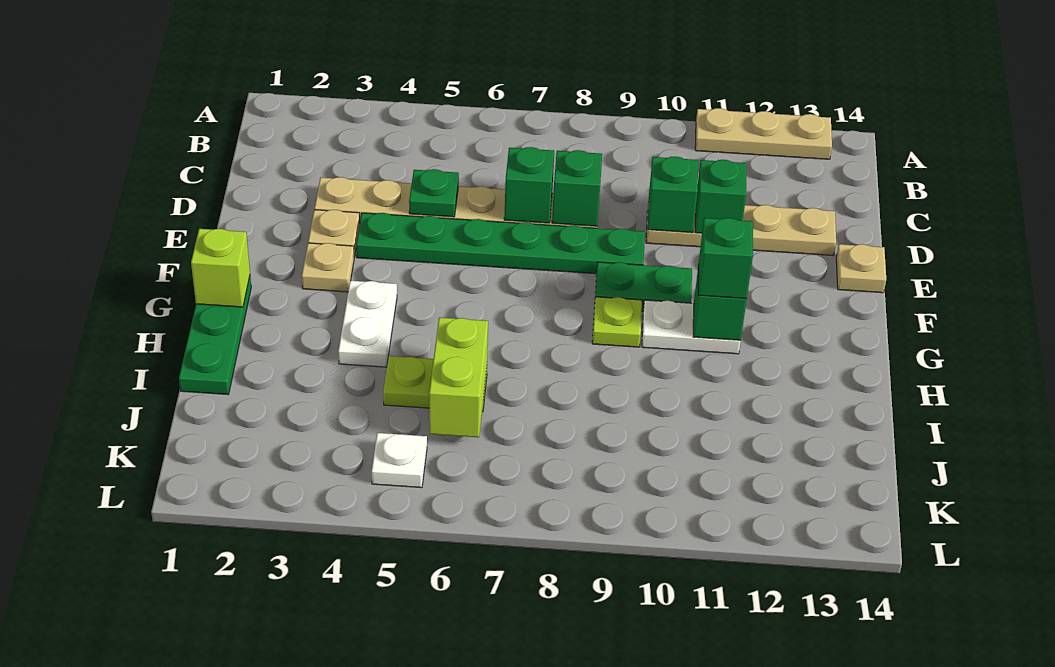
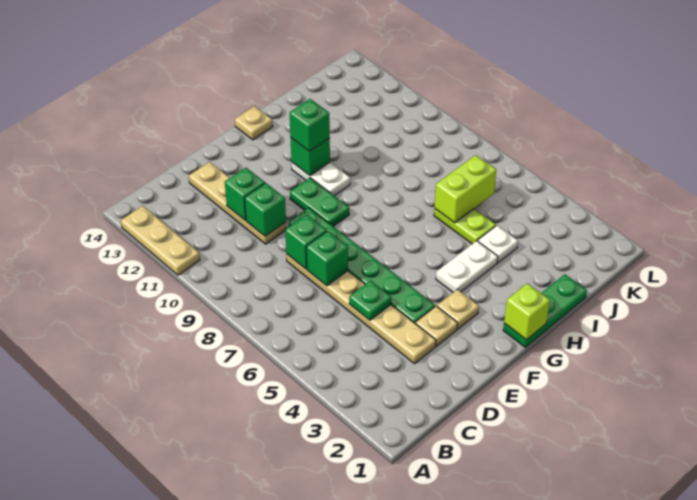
tan plate E14 level 1 -> tan plate G14 level 1
lime plate G9 level 1 -> none
white plate K5 level 1 -> white plate I4 level 1

